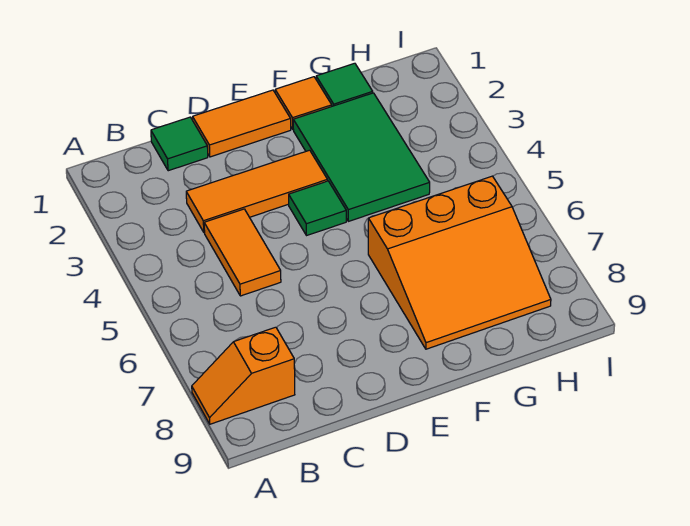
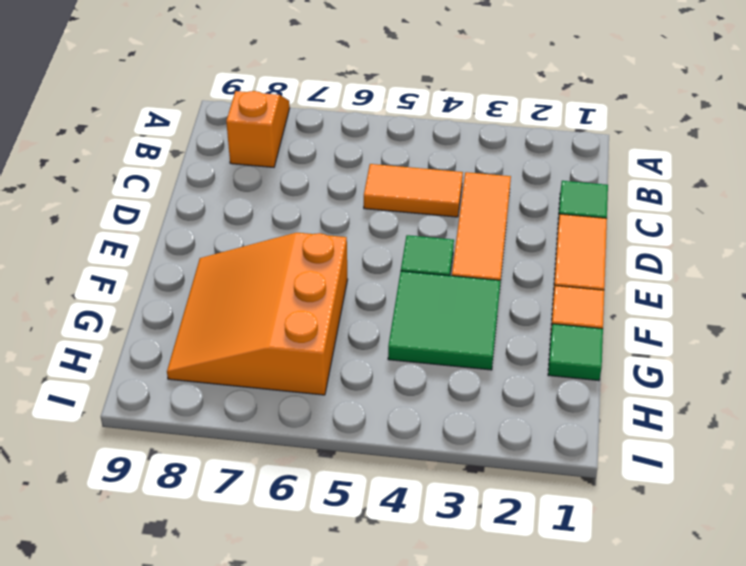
green tile F2:G4 level 1 -> green tile F3:G4 level 1

